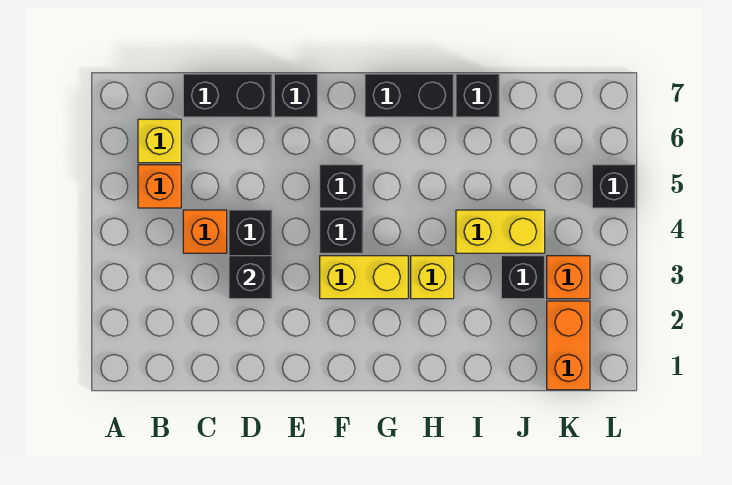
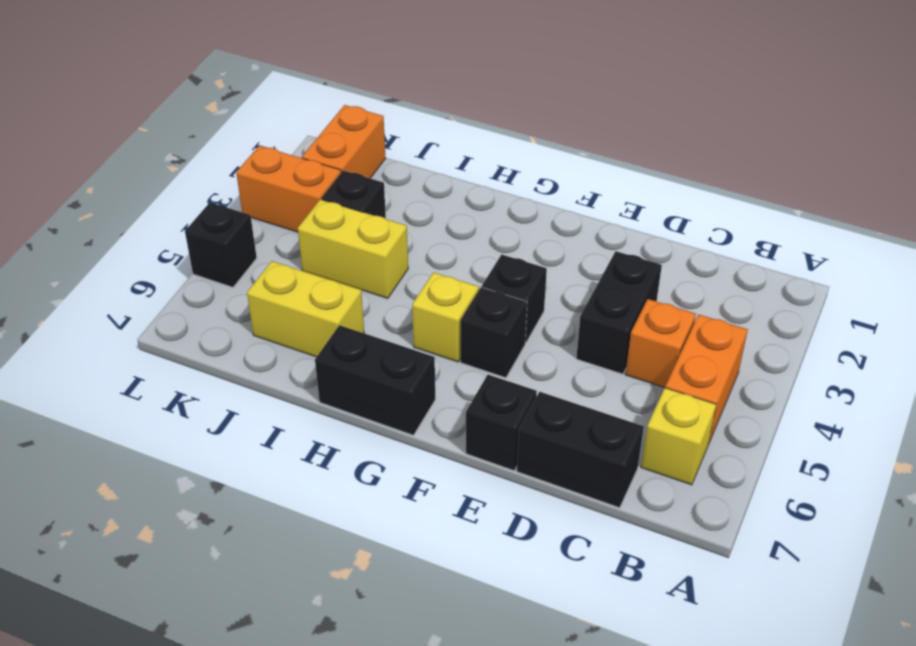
orange brick B5 level 1 -> orange brick B4:B5 level 1
black brick D3 level 2 -> none
yellow brick F3:G3 level 1 -> yellow brick I6:J6 level 1
yellow brick H3 level 1 -> yellow brick G5 level 1
black brick I7 level 1 -> none
orange brick K3 level 1 -> orange brick K3:L3 level 1

